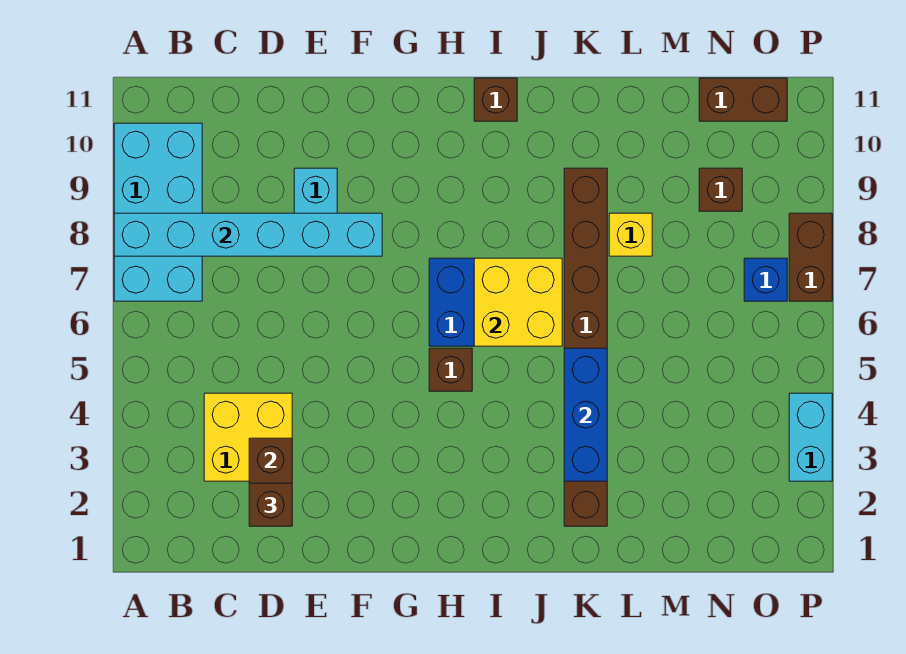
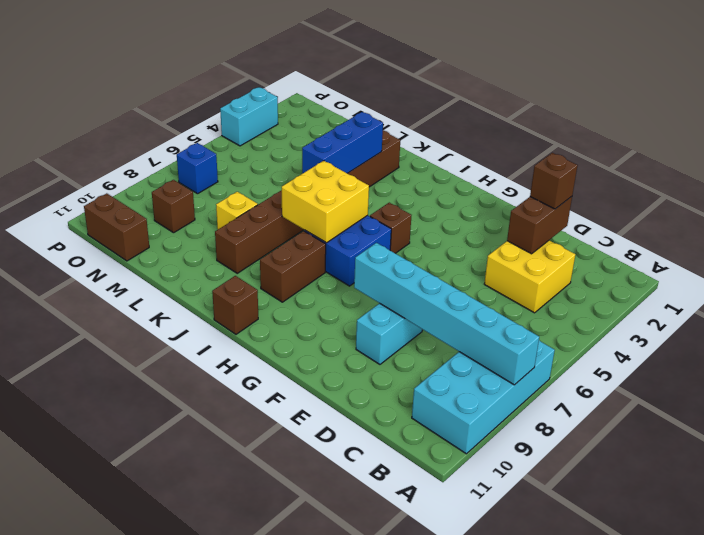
brown brick P7:P8 level 1 -> brown brick I8:I9 level 1

